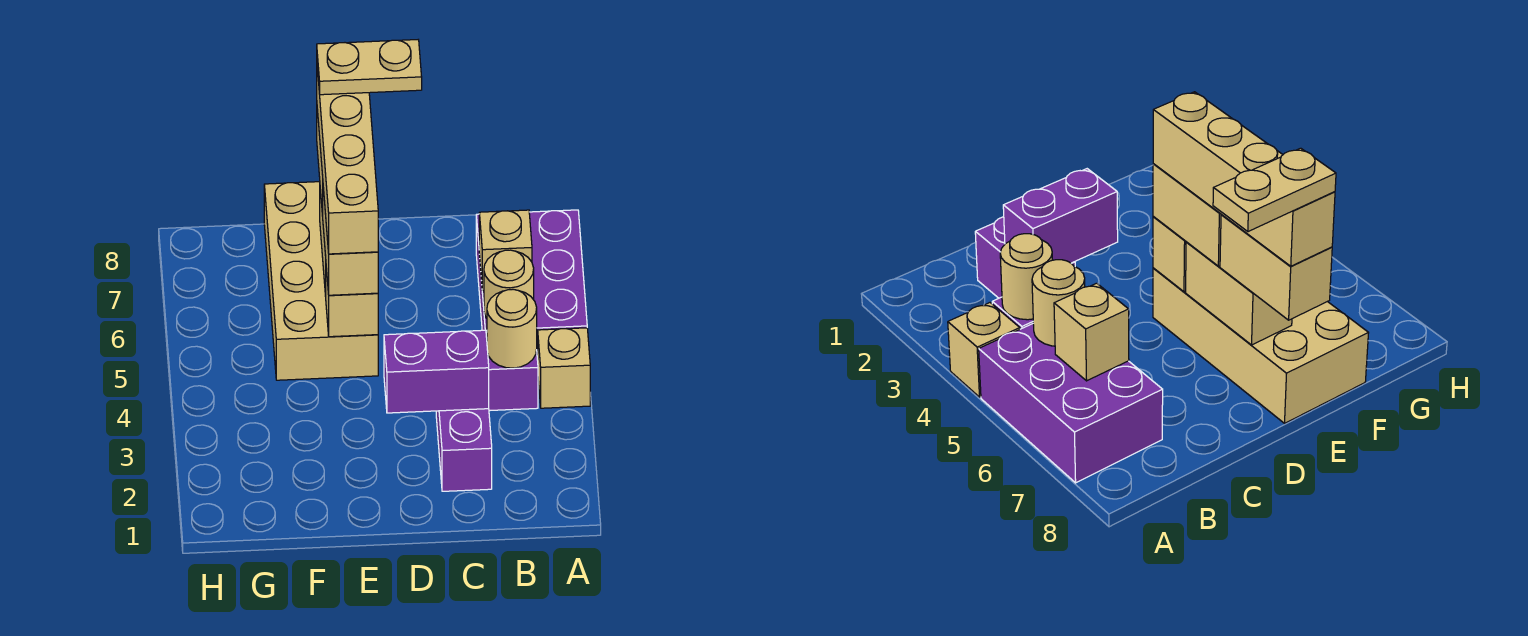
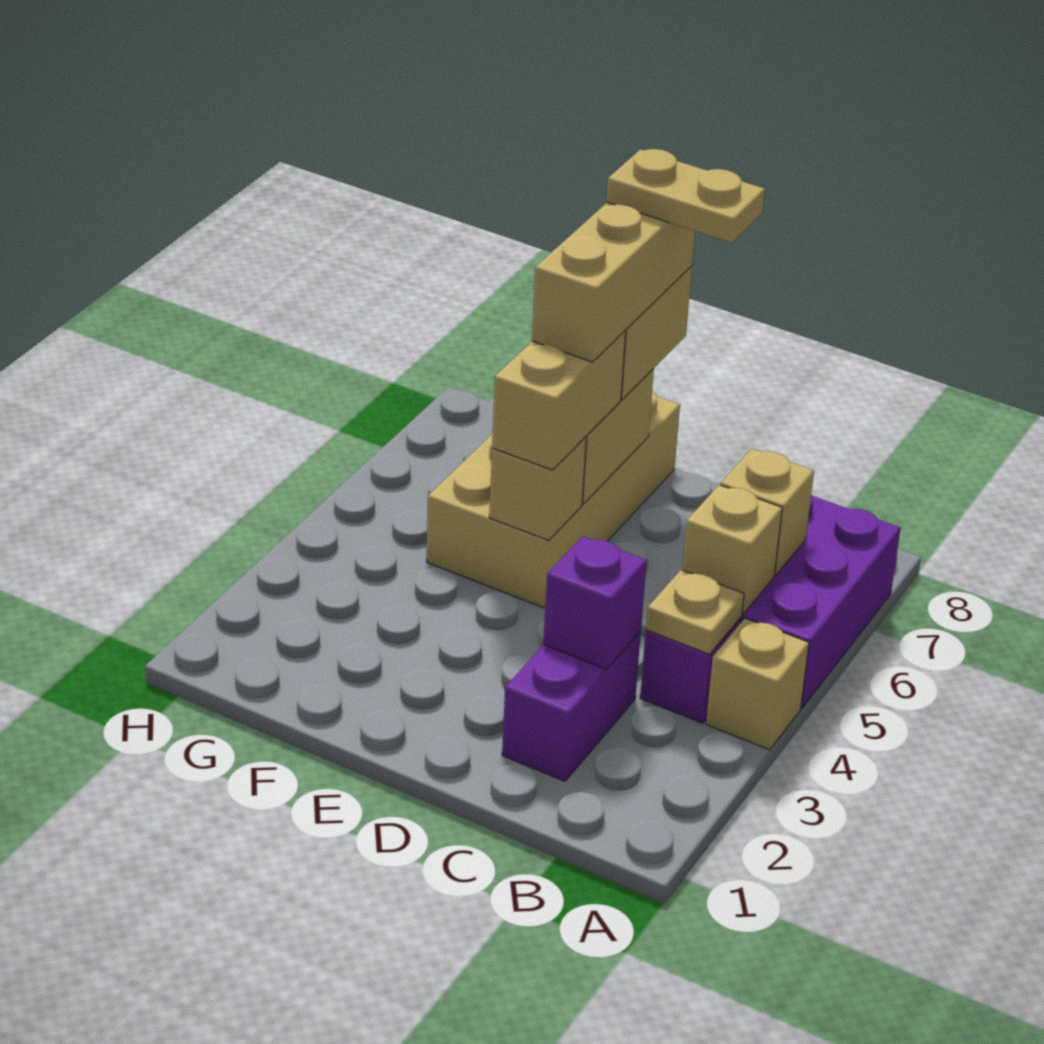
tan round brick B4 level 2 -> tan plate B4 level 2
tan round brick B5 level 2 -> tan brick B5 level 2
purple brick C3:D3 level 2 -> purple brick C3 level 2
tan brick E5:E8 level 4 -> tan brick E6:E8 level 4

